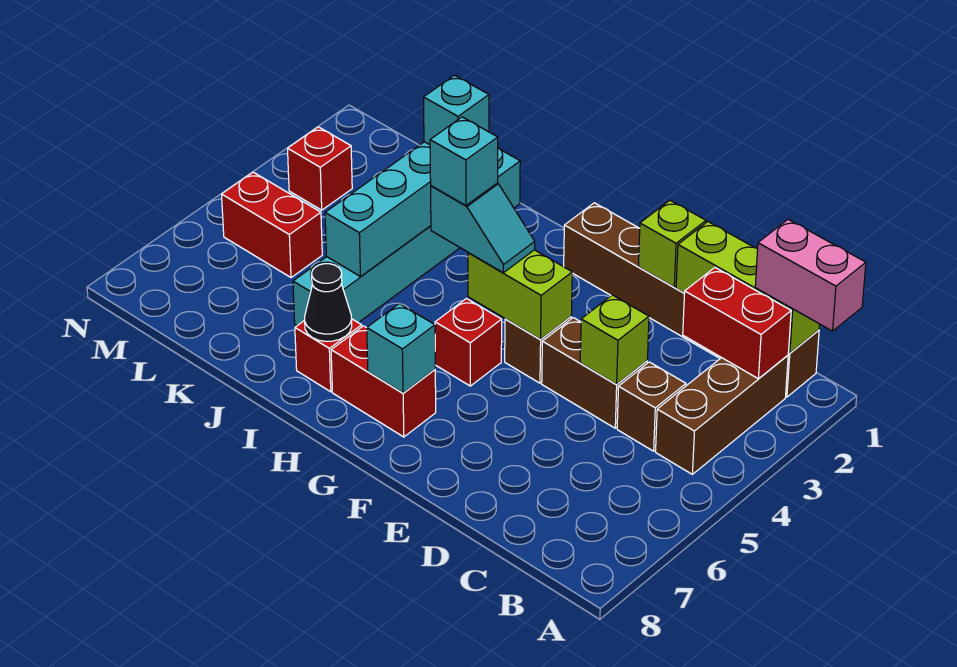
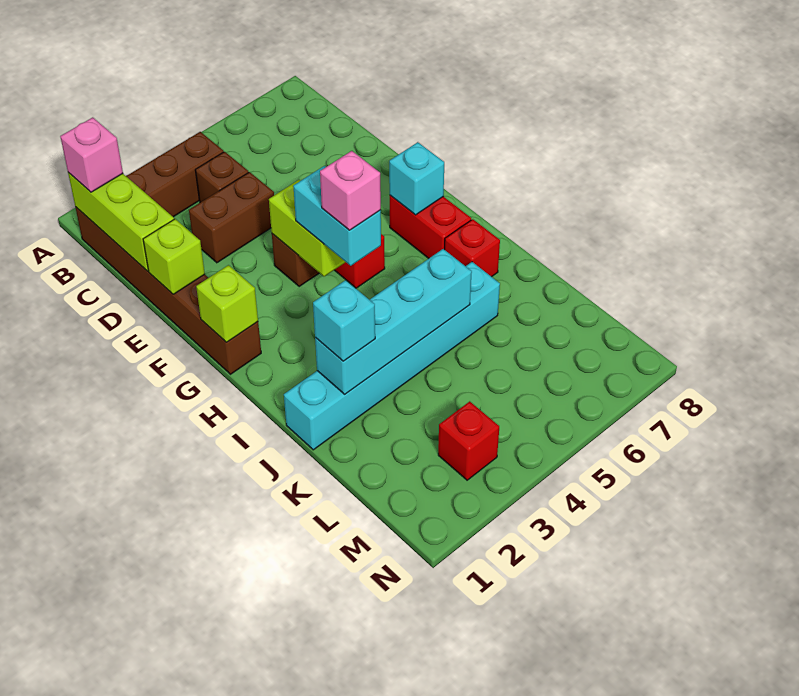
pink brick A1:B1 level 3 -> pink brick B1 level 3
red brick B2:C2 level 2 -> none
brown brick D4:E4 level 1 -> brown brick D3:D4 level 1
lime brick D4 level 2 -> lime brick G1 level 2
cyan slope G4:H4 level 3 top H -> cyan brick G4:H4 level 3
cyan brick H4 level 4 -> pink brick H4 level 4
black cone I7 level 2 -> none
red brick L5:M5 level 1 -> none

